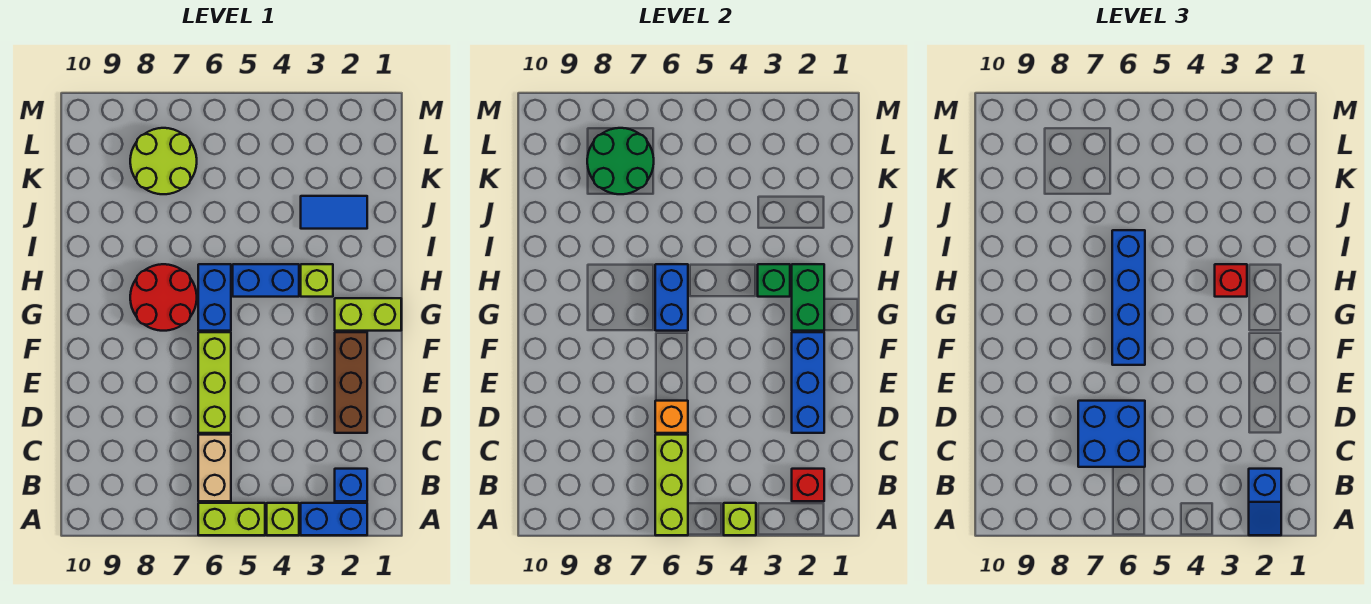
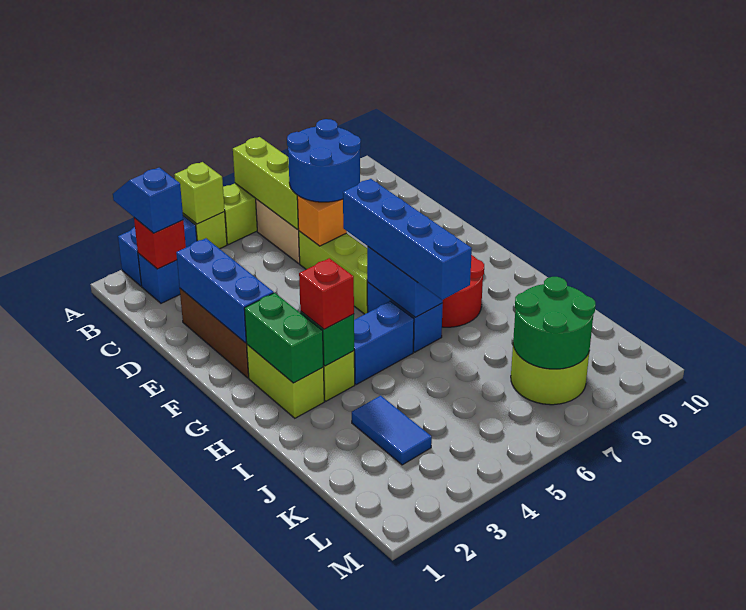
blue brick C6:D7 level 3 -> blue round brick C6:D7 level 3
lime brick G1:G2 level 1 -> lime brick G2:H2 level 1
blue tile J2:J3 level 1 -> blue tile J3:K3 level 1

